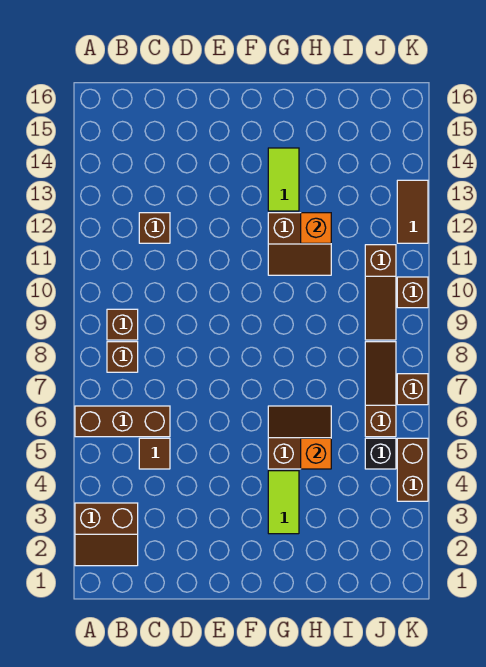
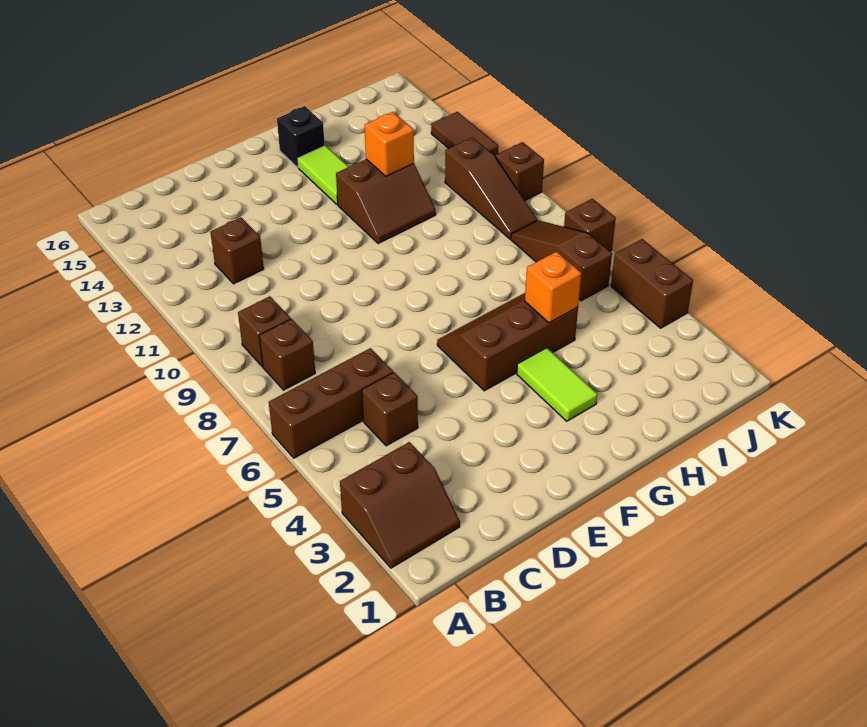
brown tile C5 level 1 -> brown brick C5 level 1
brown slope G5:H6 level 1 top 5 -> brown slope F5:H6 level 1 top 5
black brick J5 level 1 -> black brick G15 level 1

